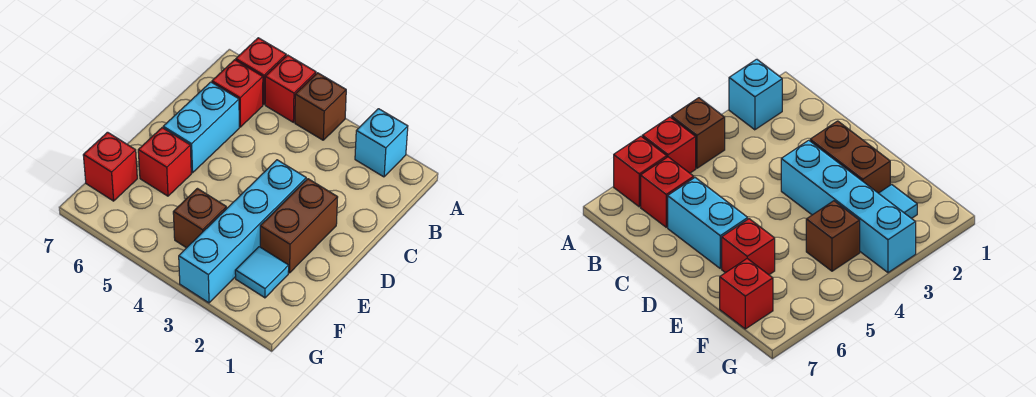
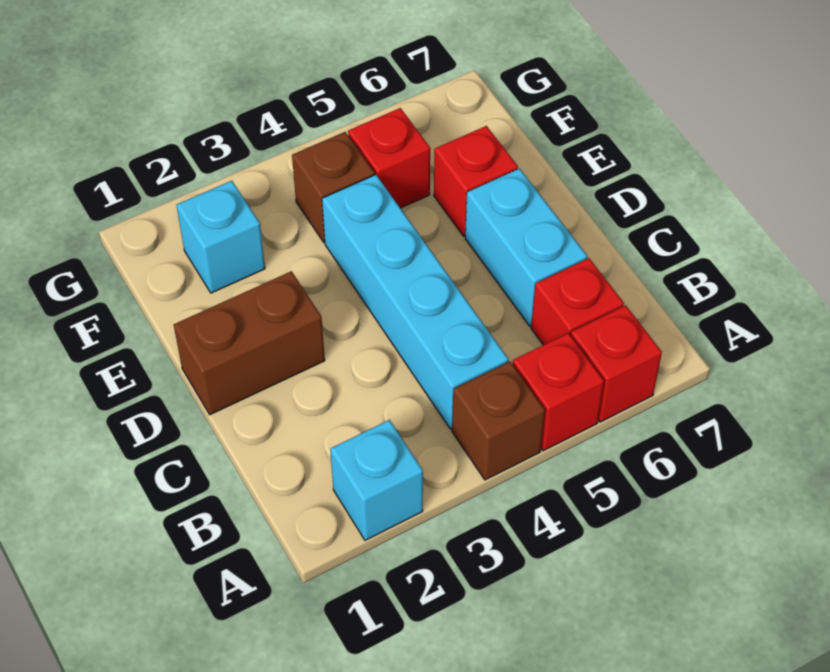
brown brick D2:E2 level 1 -> brown brick D1:D2 level 1
cyan brick D3:G3 level 1 -> cyan brick B4:E4 level 1
cyan tile F2 level 1 -> cyan brick F2 level 1
red brick F7 level 1 -> red brick F5 level 1

